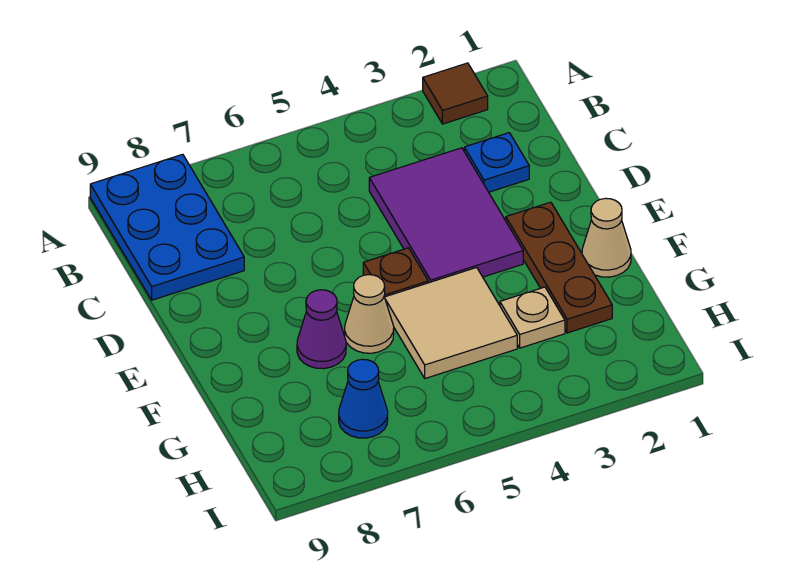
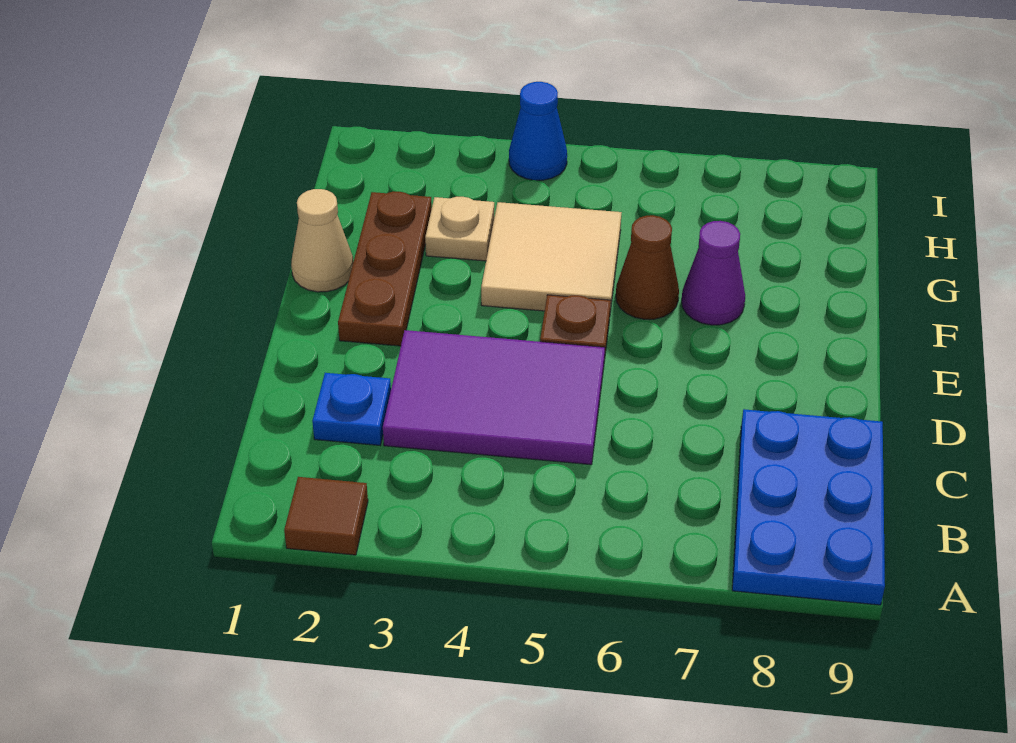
purple tile C3:E4 level 1 -> purple tile C3:D5 level 1
tan cone F6 level 1 -> brown cone F6 level 1
blue cone H7 level 1 -> blue cone I4 level 1

